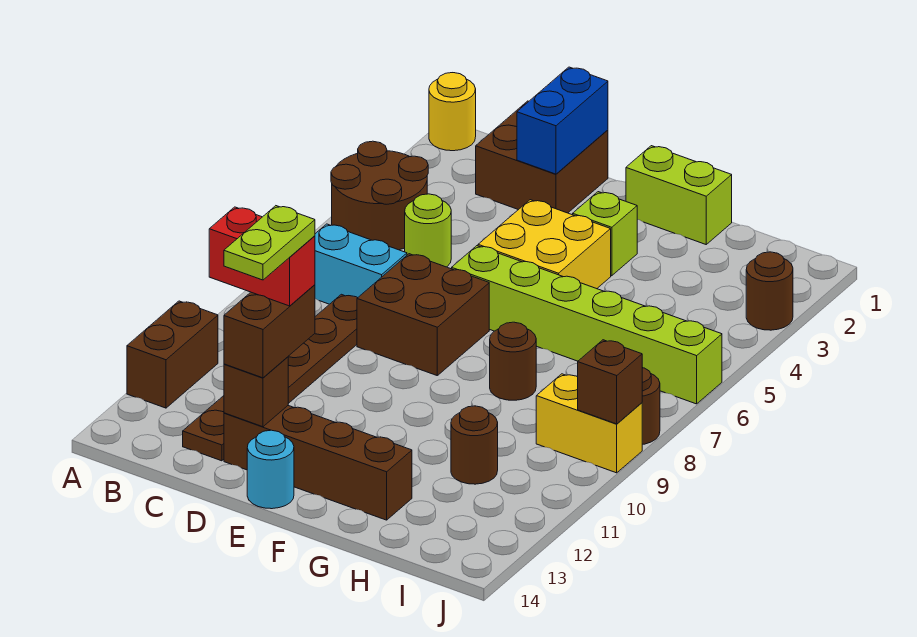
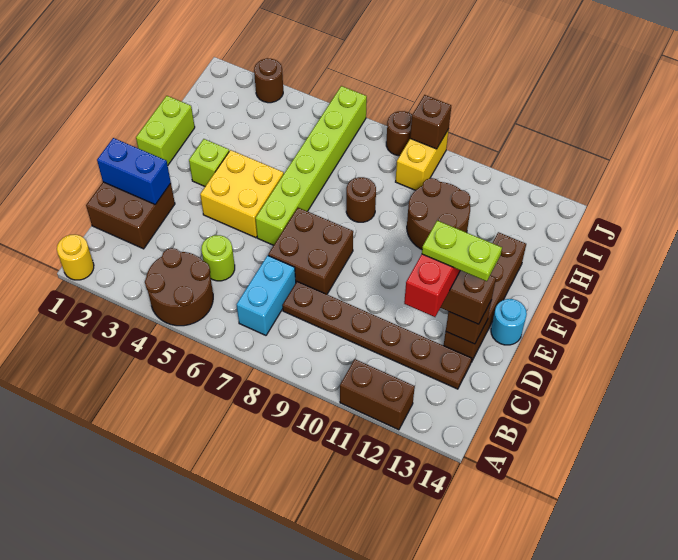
brown round brick H11 level 1 -> brown round brick G10:H11 level 1

